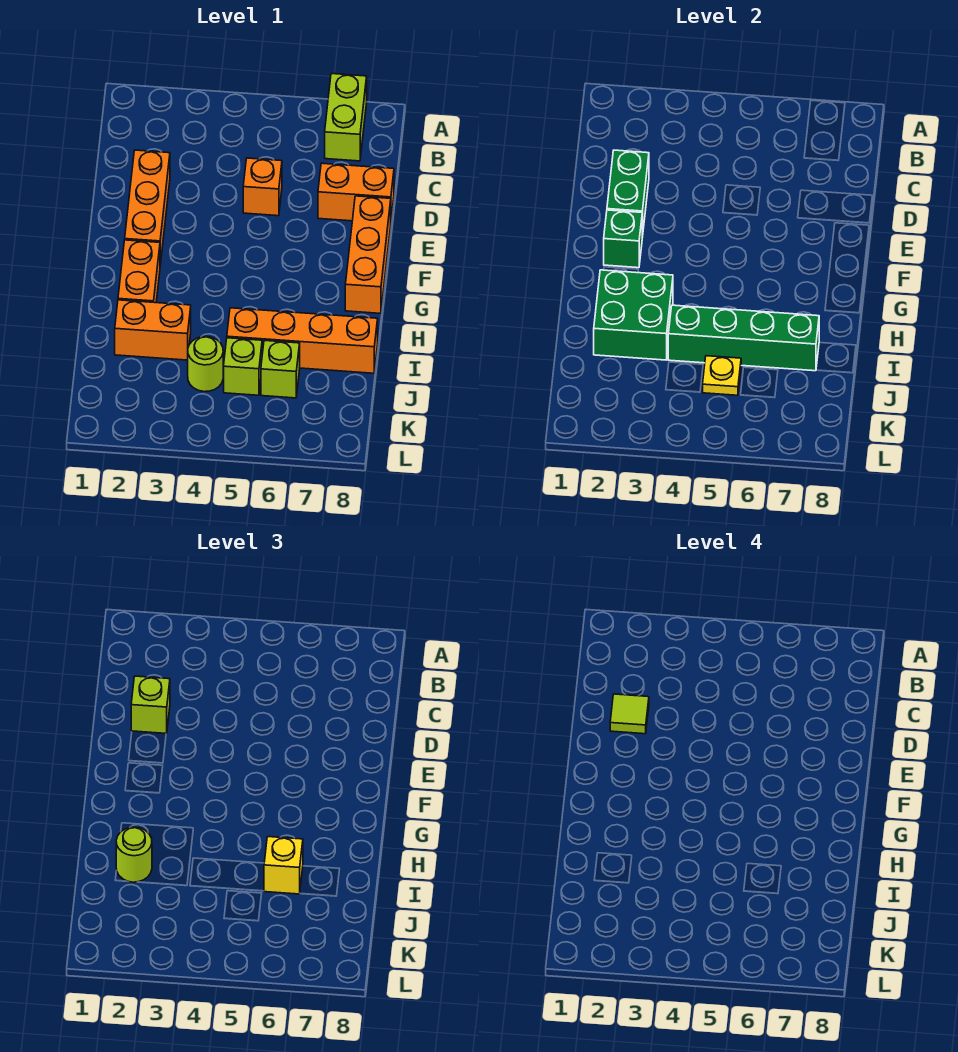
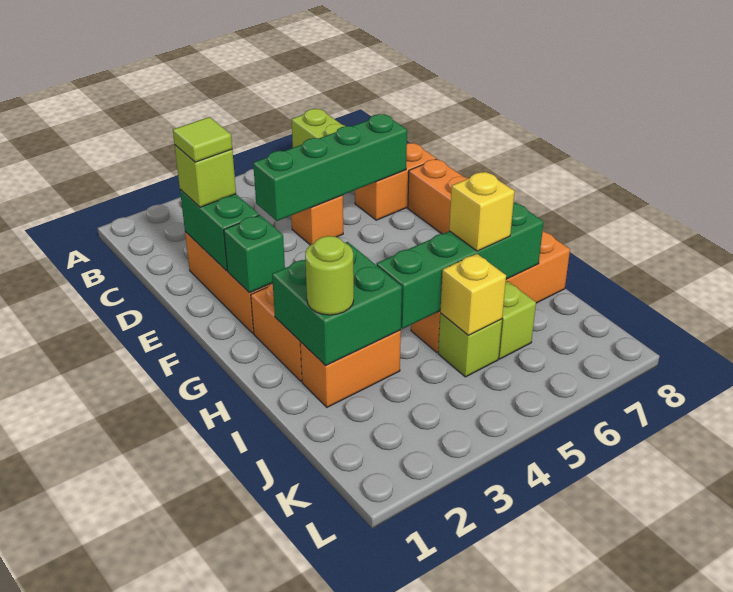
none -> green brick D4:D7 level 2
lime round brick J4 level 1 -> none
yellow plate J5 level 2 -> yellow brick J5 level 2

